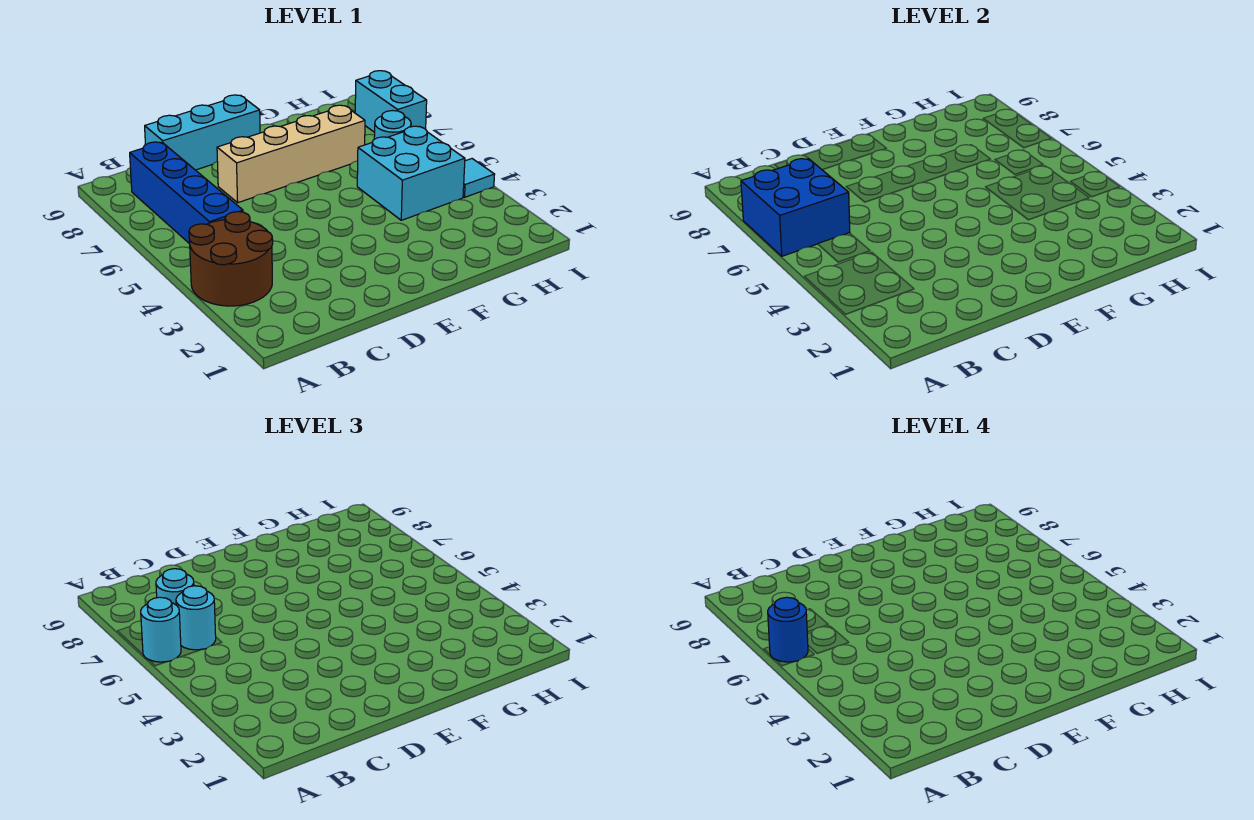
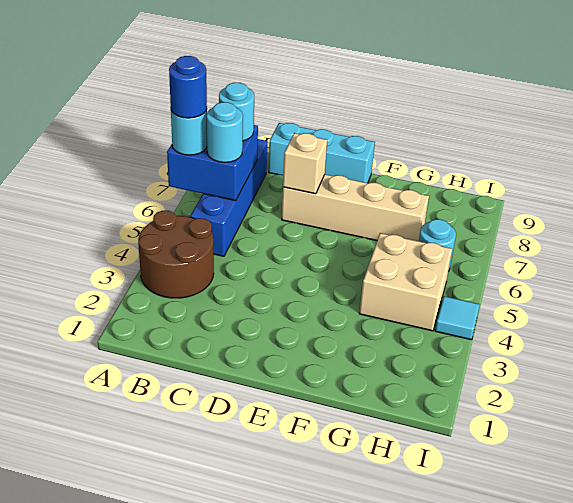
none -> tan brick D7 level 2
cyan brick G4:H5 level 1 -> tan brick G4:H5 level 1
cyan brick I7:I8 level 1 -> none

